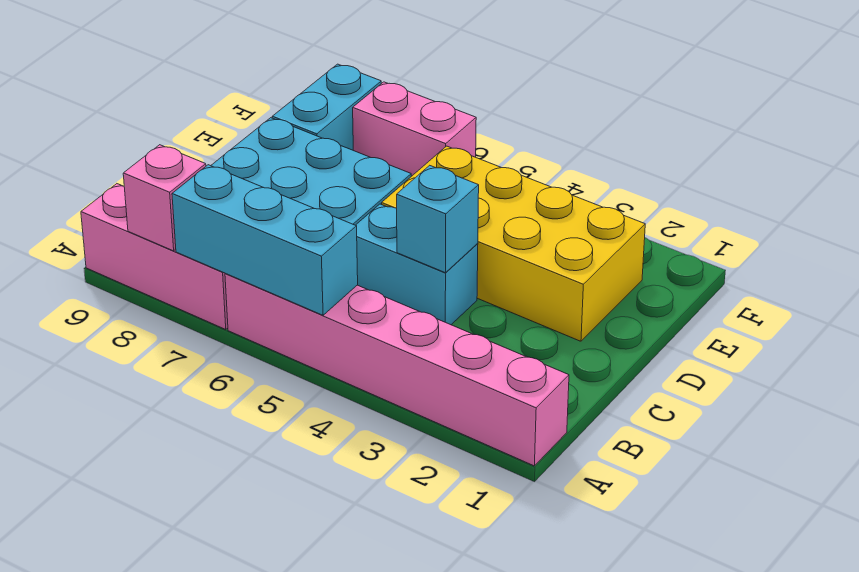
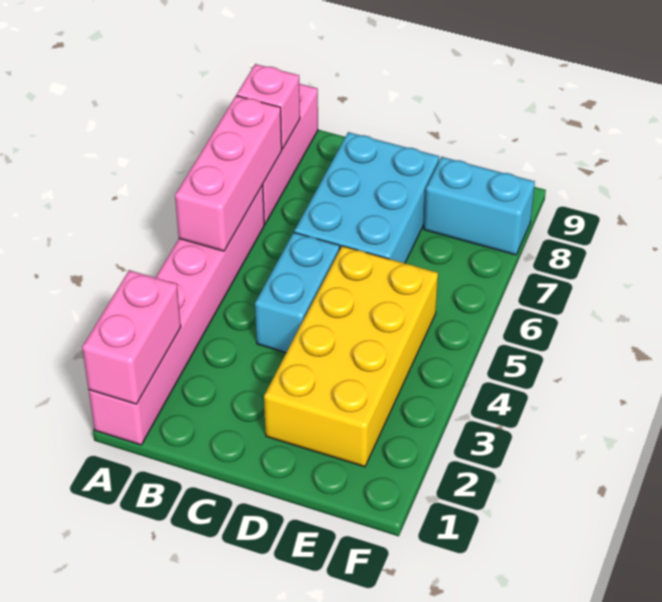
cyan brick A5:A7 level 2 -> pink brick A5:A7 level 2
cyan brick C4 level 2 -> none
pink brick F6:F7 level 1 -> pink brick A1:A2 level 2

